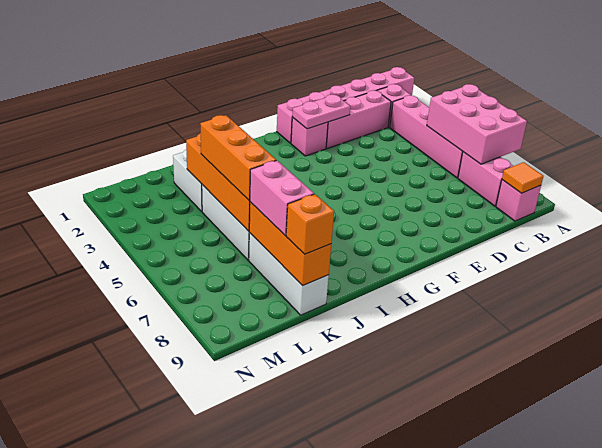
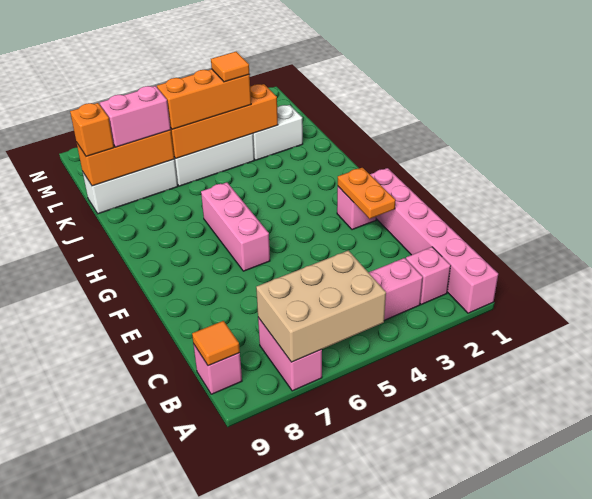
pink brick A5:B7 level 2 -> tan brick A5:B7 level 2
pink brick B7:B8 level 1 -> pink brick A7:B7 level 1
pink brick C2:E2 level 1 -> pink brick F6:H6 level 1
pink plate E2:F2 level 2 -> orange plate E2:F2 level 2
none -> orange tile K4 level 4

